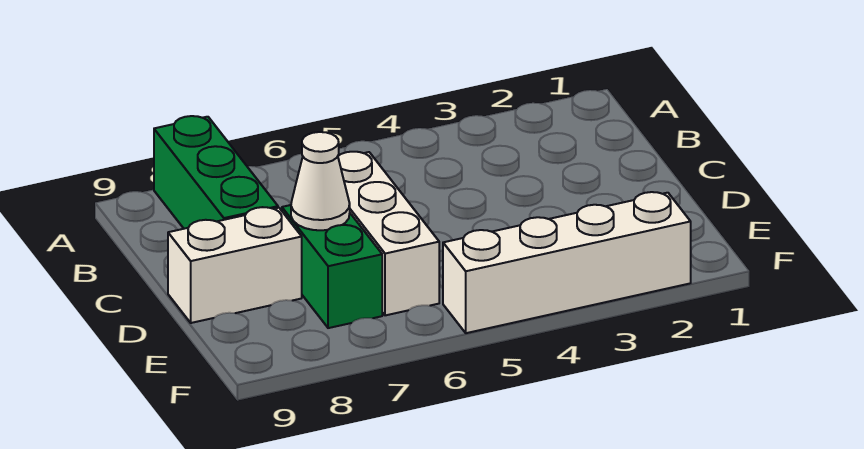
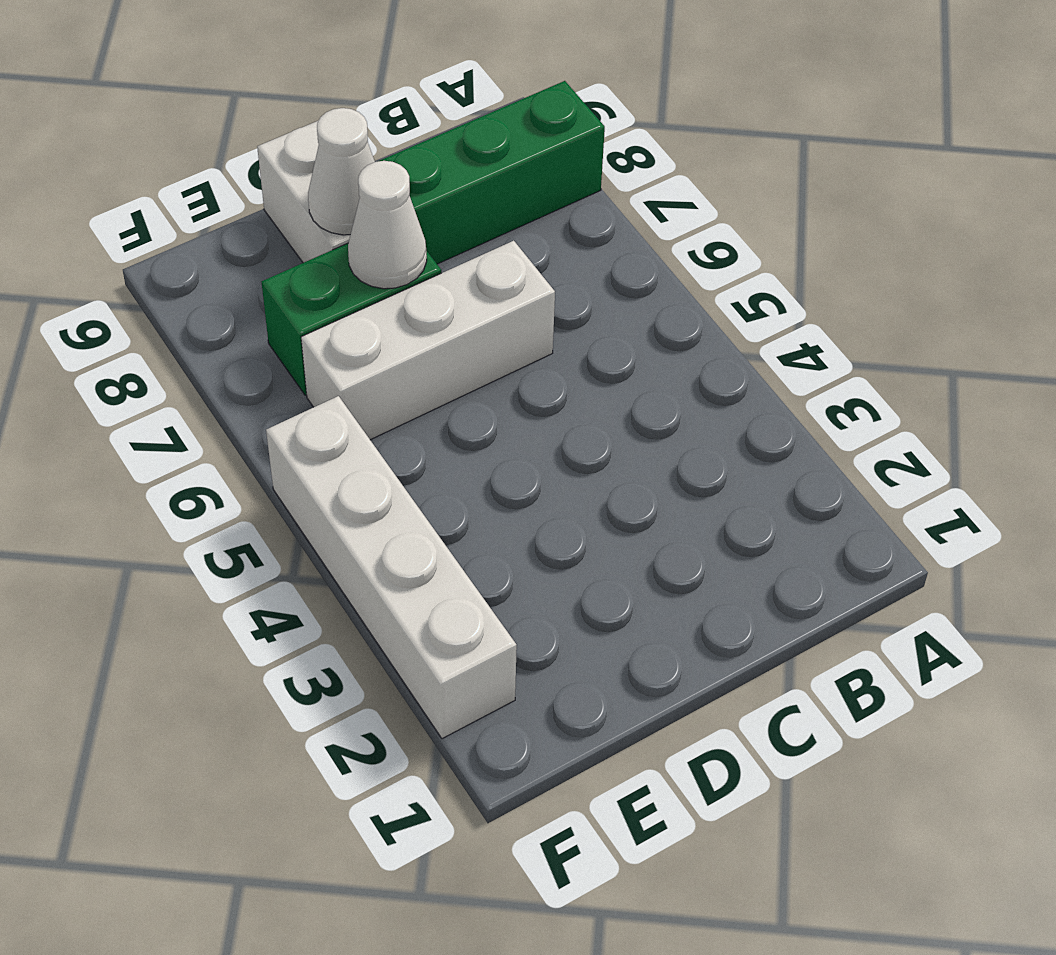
none -> white cone D8 level 2

